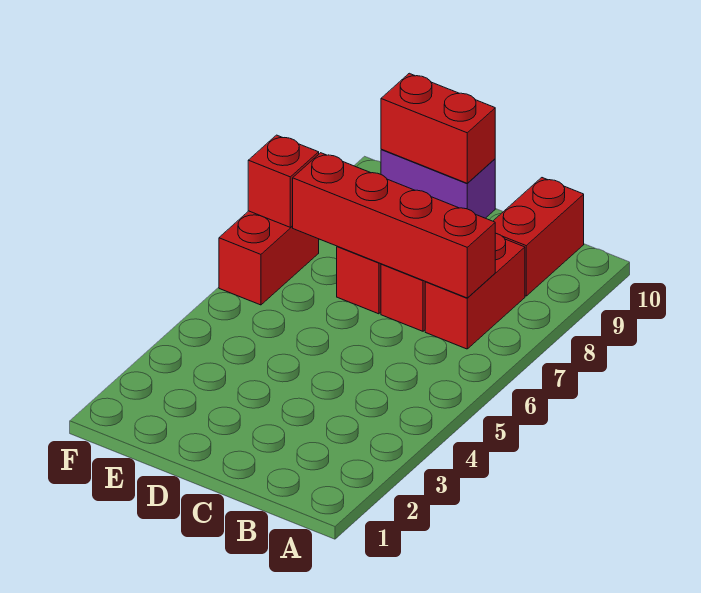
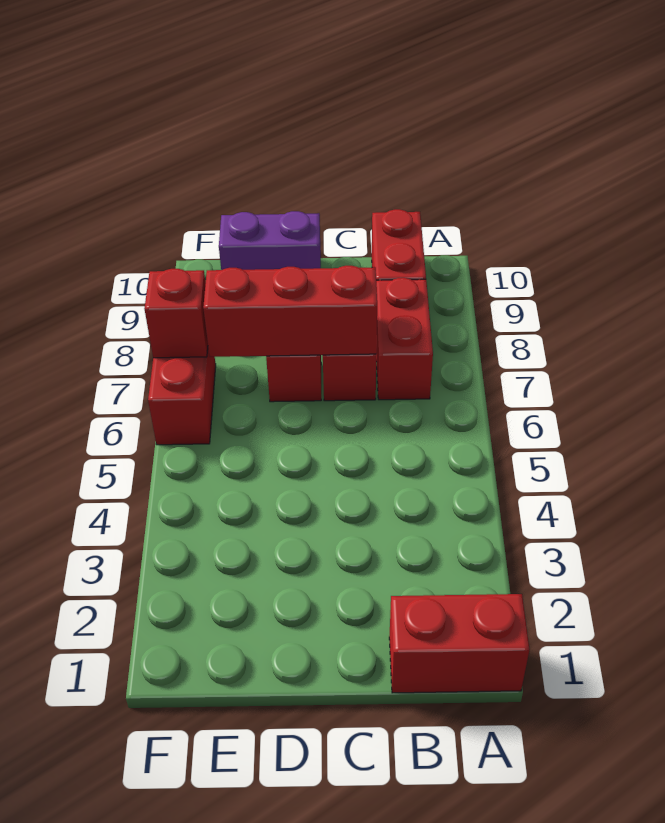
red brick B7:E7 level 2 -> red brick C7:E7 level 2
red brick D10:E10 level 2 -> red brick A1:B1 level 1

